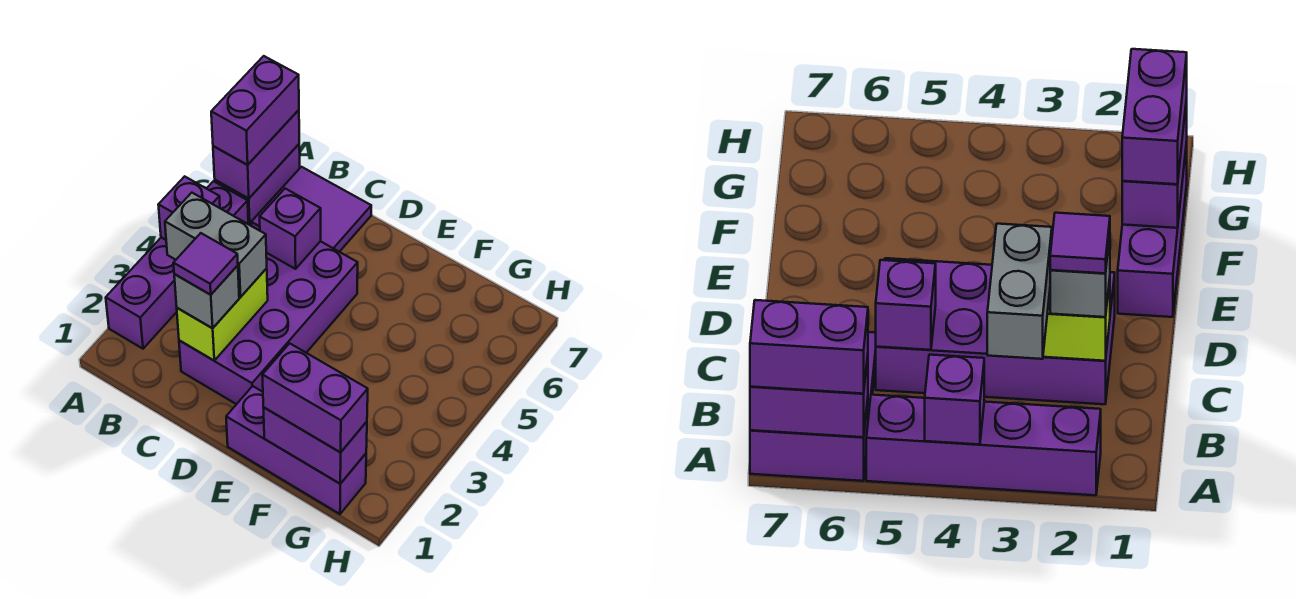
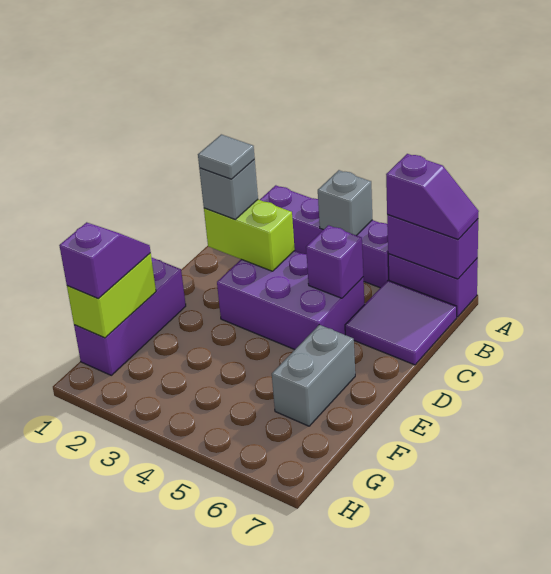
purple brick A4 level 2 -> grey brick A4 level 2
purple brick A6:A7 level 3 -> purple slope A6:A7 level 3 top 6
grey brick B3:C3 level 3 -> grey brick E6:F6 level 1
purple brick C2:D5 level 1 -> purple brick C3:D5 level 1
purple tile C2 level 4 -> grey tile C2 level 4
purple brick F1:G1 level 2 -> lime brick F1:G1 level 2
purple brick F1:G1 level 3 -> purple slope F1:G1 level 3 top G

